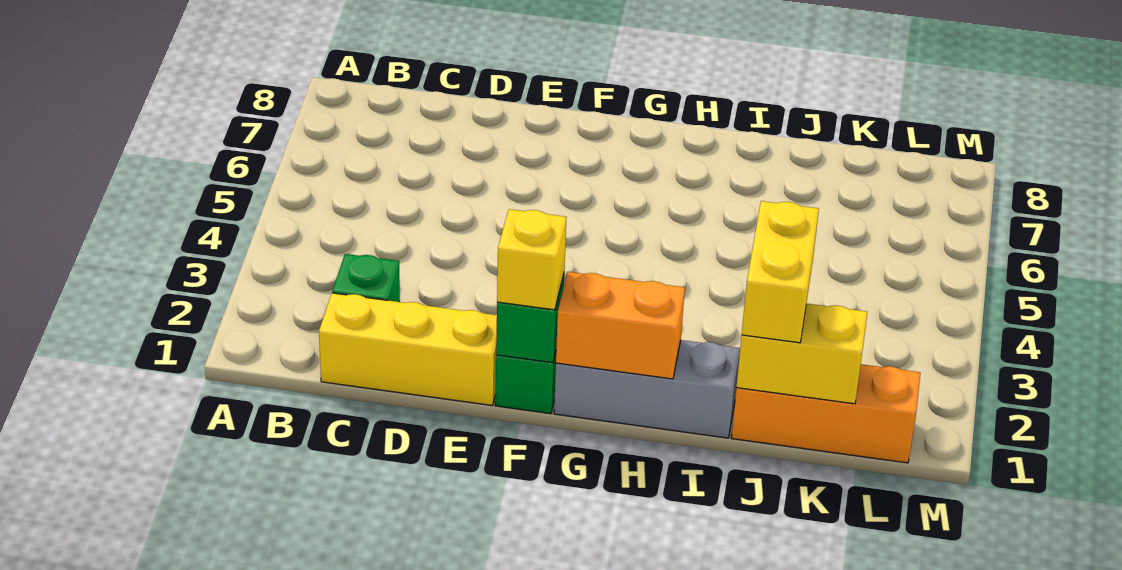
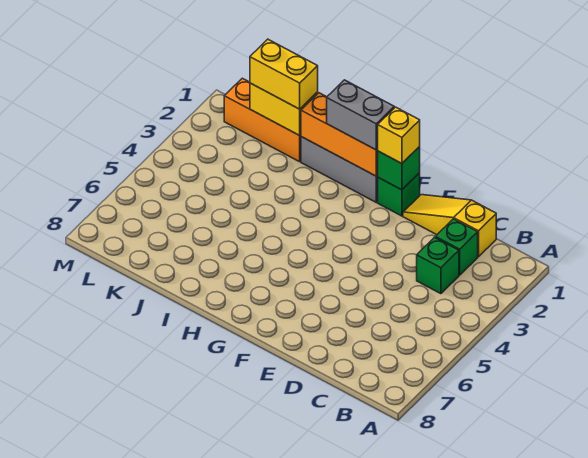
yellow brick C1:E1 level 1 -> yellow slope C1:E1 level 1 top C
none -> green brick C3 level 1
orange brick G1:H1 level 2 -> orange brick G1:I1 level 2
none -> grey brick G1:H1 level 3
yellow brick J1:J2 level 3 -> yellow brick J1:K1 level 3

